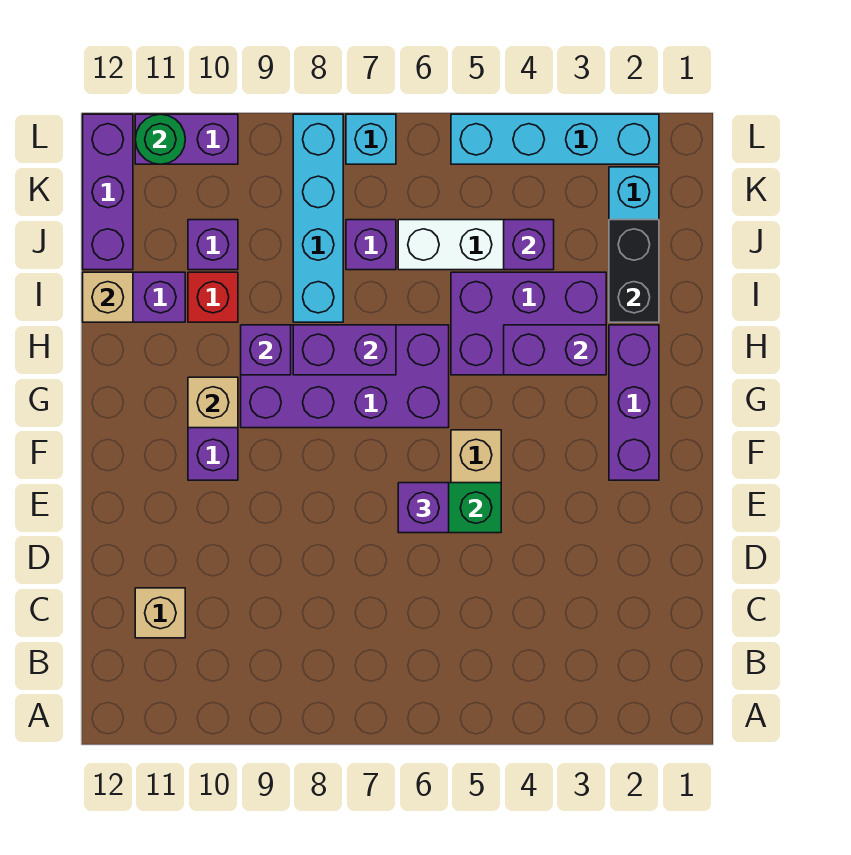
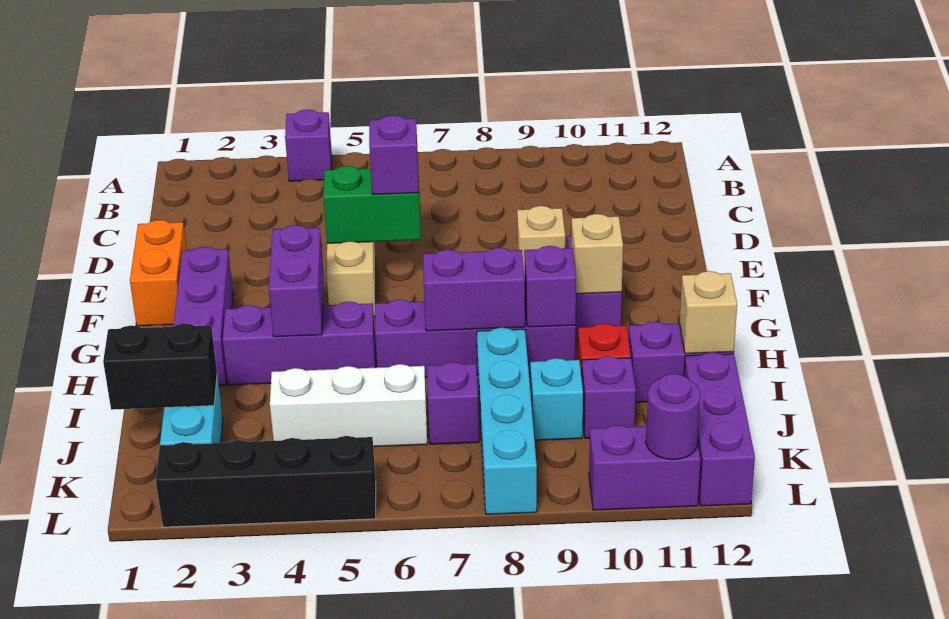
tan brick C11 level 1 -> tan brick E9 level 1
none -> orange brick E1:F1 level 1
purple brick G6:H9 level 1 -> purple brick H6:H9 level 1
purple brick H3:I5 level 1 -> purple brick H3:H5 level 1
purple brick H3:H4 level 2 -> purple brick G4:H4 level 2
black brick I2:J2 level 2 -> black brick J1:J2 level 2
purple brick J4 level 2 -> purple brick A4 level 1
cyan brick L2:L5 level 1 -> black brick L2:L5 level 1
cyan brick L7 level 1 -> cyan brick J9 level 1
green round brick L11 level 2 -> purple round brick L11 level 2

